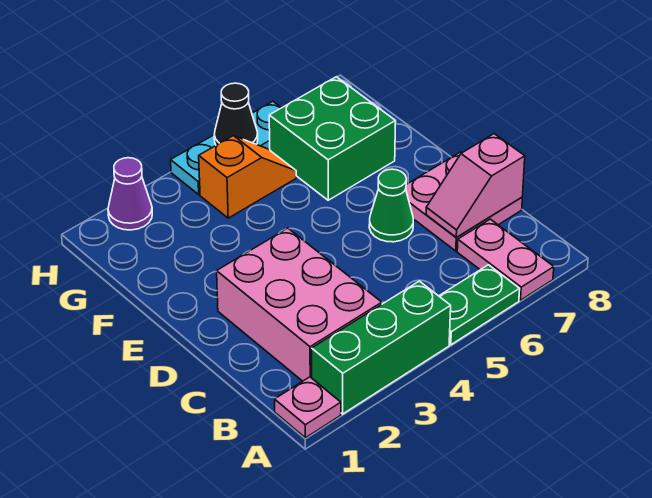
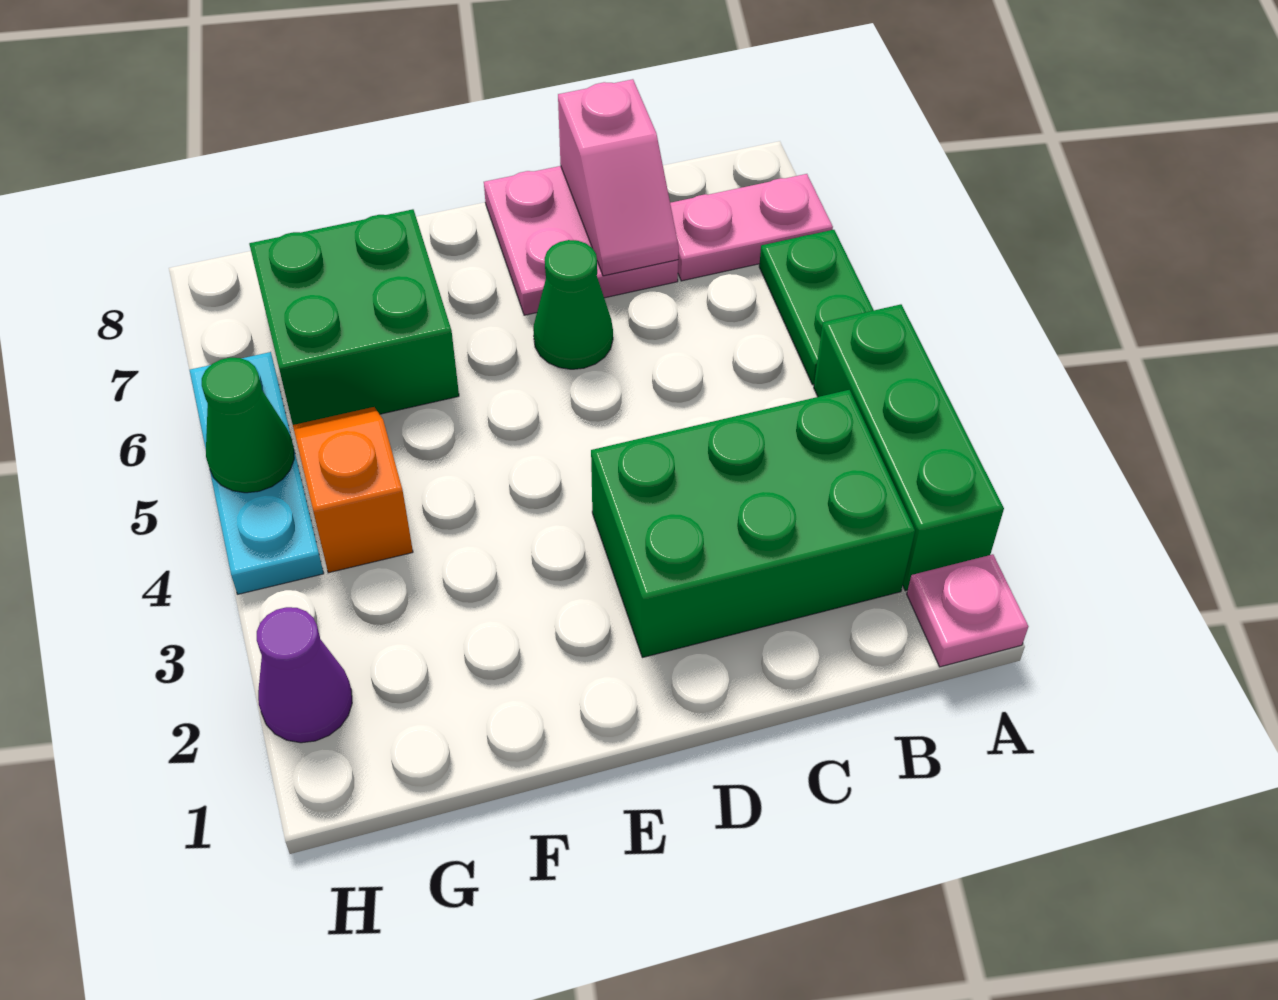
pink brick B2:D3 level 1 -> green brick B2:D3 level 1
black cone H5 level 2 -> green cone H5 level 2

